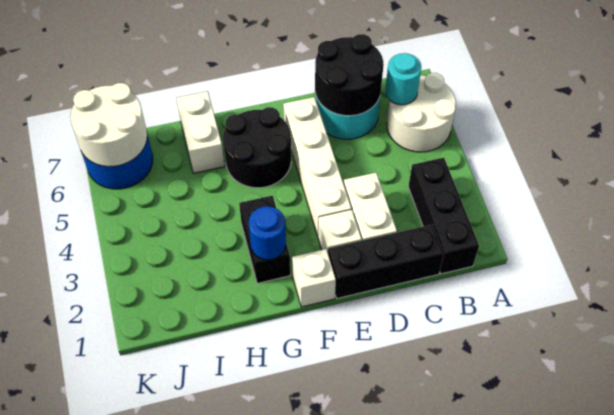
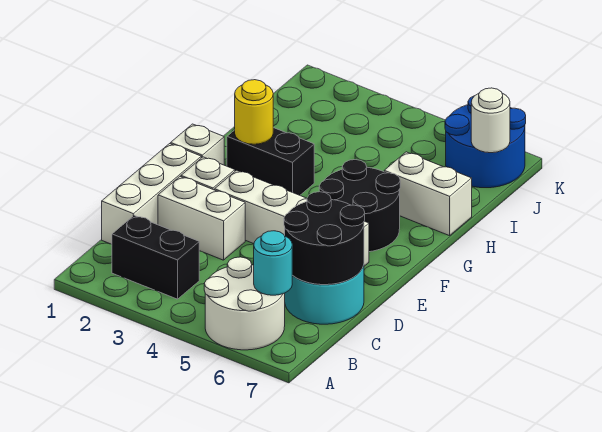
black brick B1:B3 level 1 -> black brick B2:B3 level 1
black brick C1:E1 level 1 -> white brick C1:E1 level 1
blue round brick G2 level 2 -> yellow round brick G2 level 2
white round brick J6:K7 level 2 -> white round brick J7 level 2

